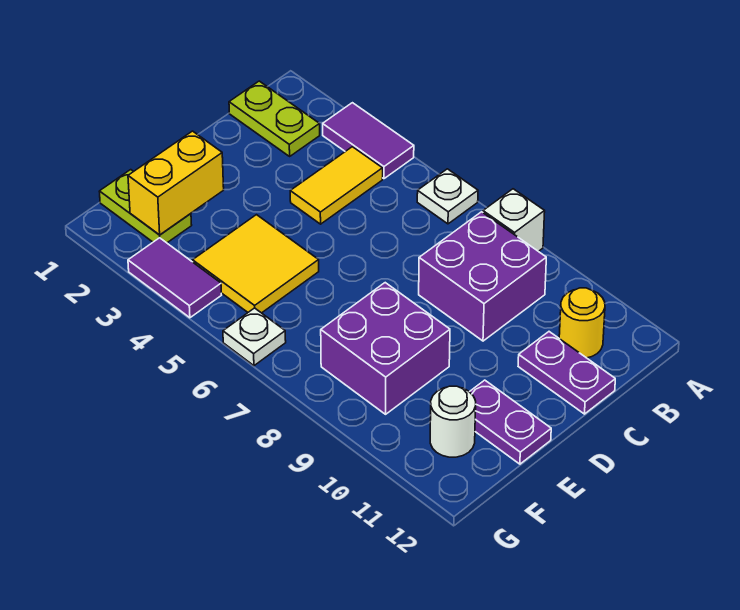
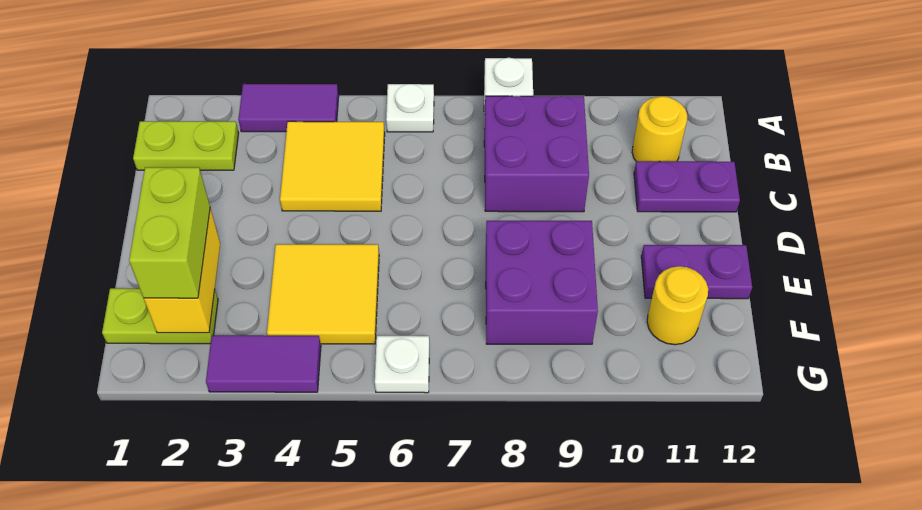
yellow tile B4:C4 level 1 -> yellow tile B4:C5 level 1
none -> lime brick E2:F2 level 3
white round brick F11 level 1 -> yellow round brick F11 level 1

